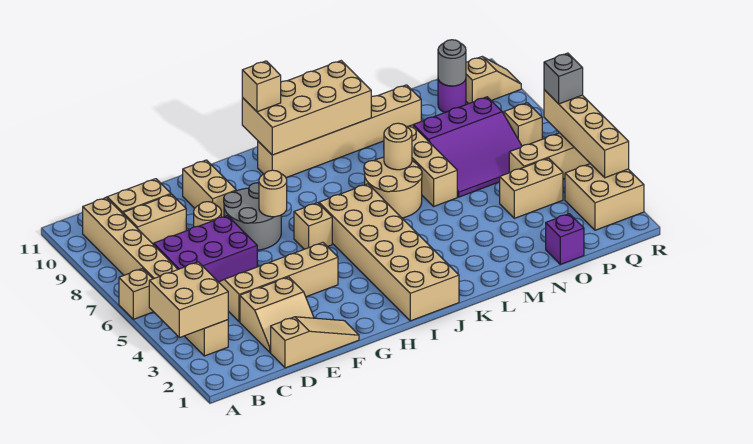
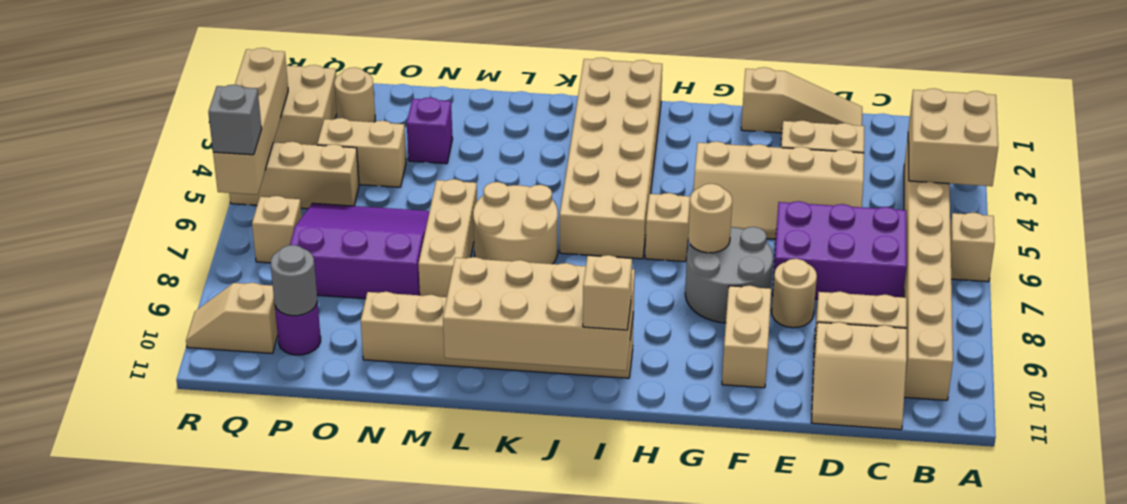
tan slope D1:F1 level 1 top D -> tan slope D1:F1 level 1 top F
tan round brick L7 level 2 -> tan round brick P2 level 1
purple brick O1 level 1 -> purple brick N3 level 1

